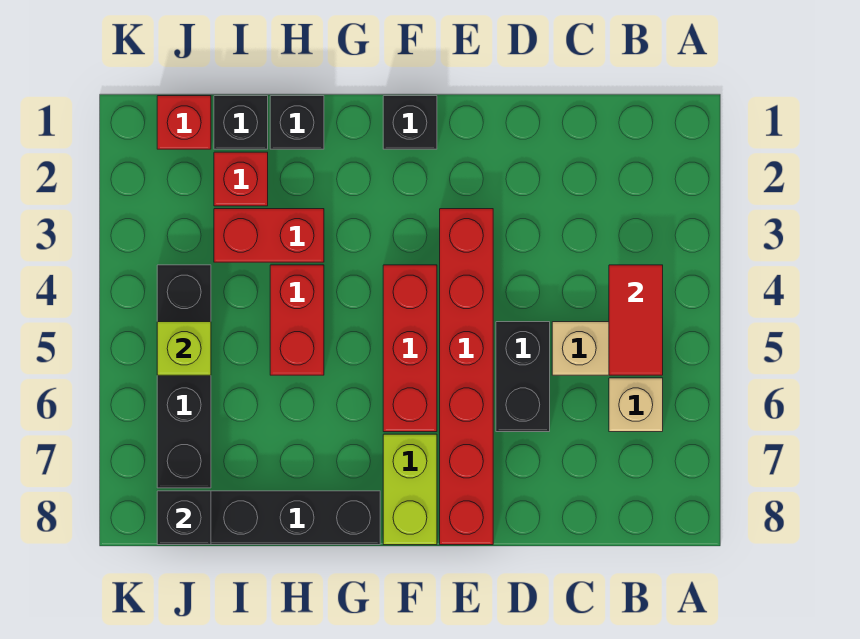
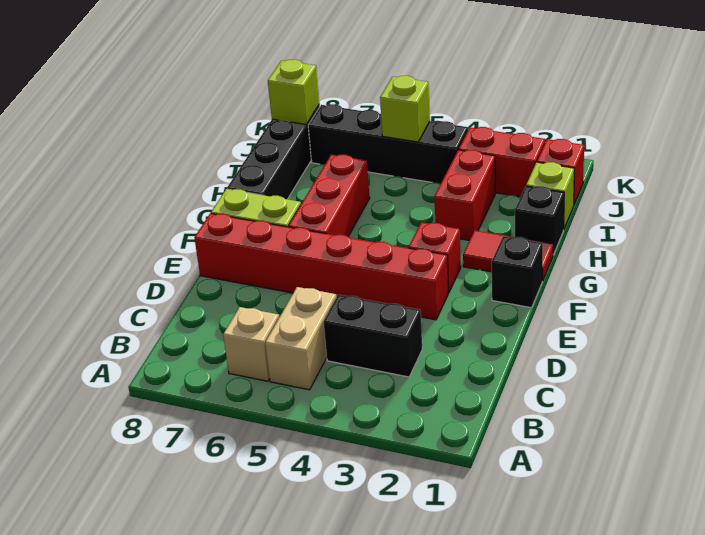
red tile B4:B5 level 2 -> red tile G1:G2 level 1
black brick D5:D6 level 1 -> black brick C3:C4 level 1
red brick F4:F6 level 1 -> red brick F6:H6 level 1
red brick H4:H5 level 1 -> red brick J2:J3 level 1
black brick I1 level 1 -> lime brick I1 level 1
red brick I2 level 1 -> red brick F3 level 1
black brick J8 level 2 -> lime brick J8 level 2

